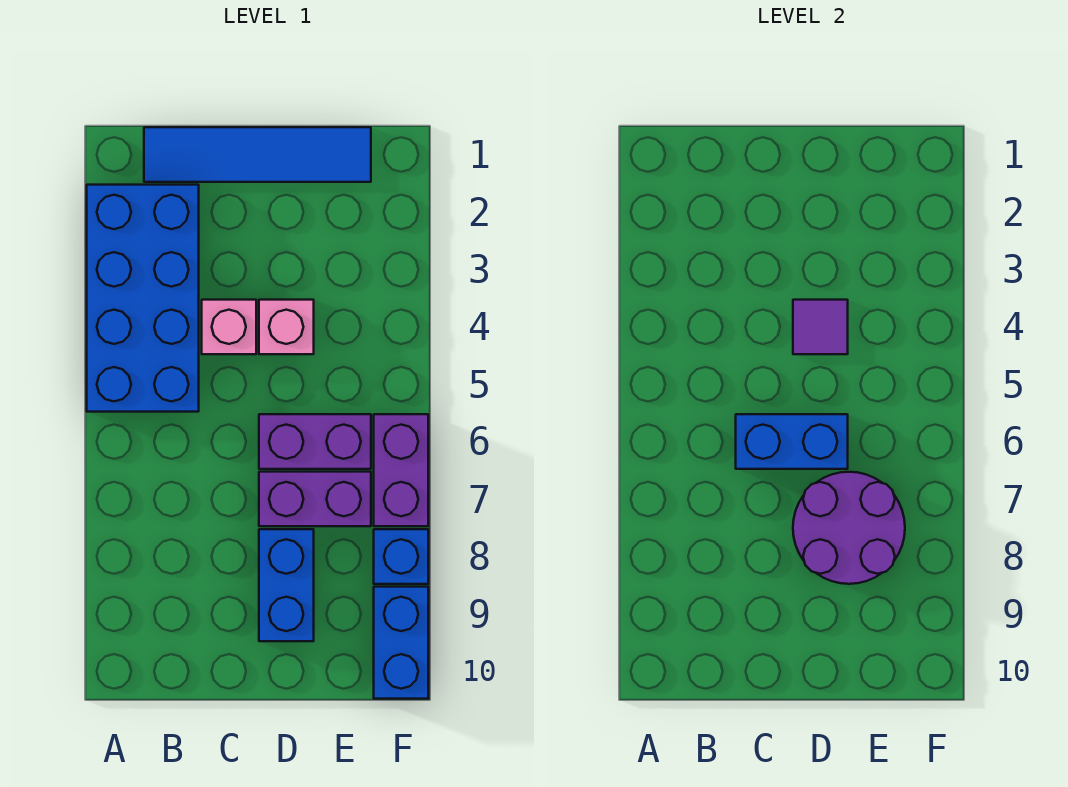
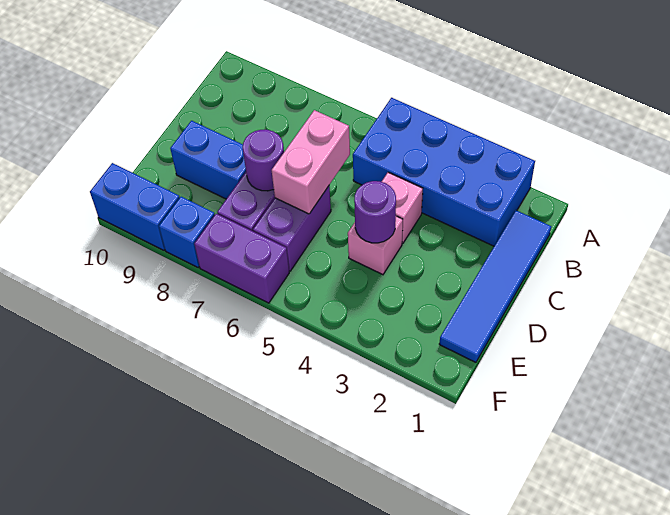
blue brick C6:D6 level 2 -> pink brick C6:D6 level 2
purple tile D4 level 2 -> purple round brick D4 level 2
purple round brick D7:E8 level 2 -> purple round brick D7 level 2

